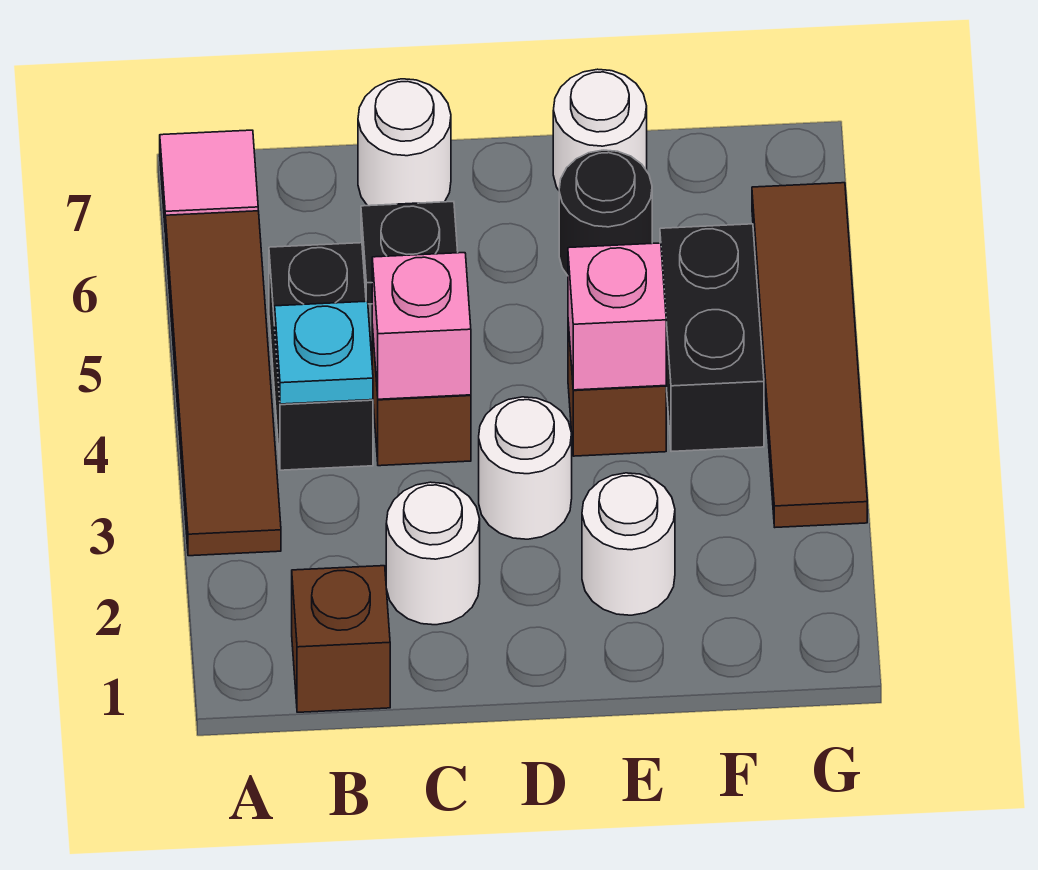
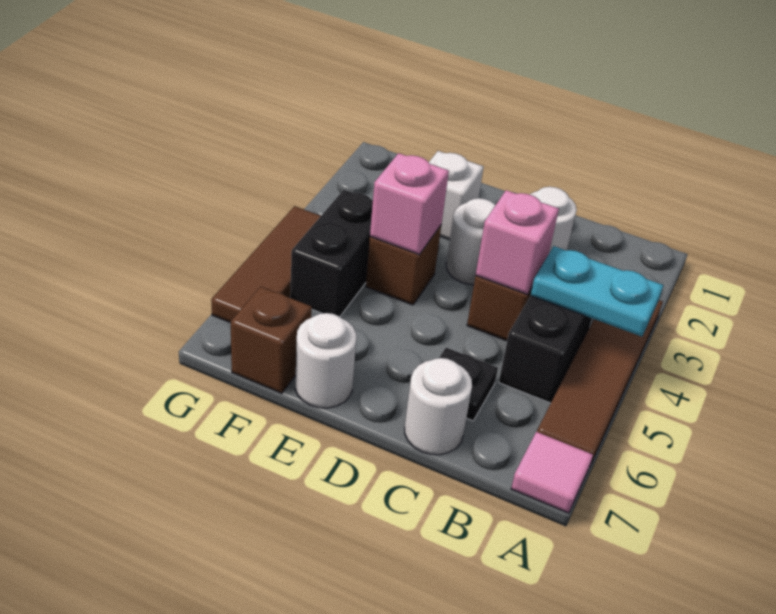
brown brick B1 level 1 -> brown brick F7 level 1
cyan plate B4 level 2 -> cyan plate A4:B4 level 2
white round brick E2 level 1 -> white brick E2 level 1
black round brick E6 level 1 -> none
brown tile G3:G6 level 1 -> brown tile G4:G6 level 1

